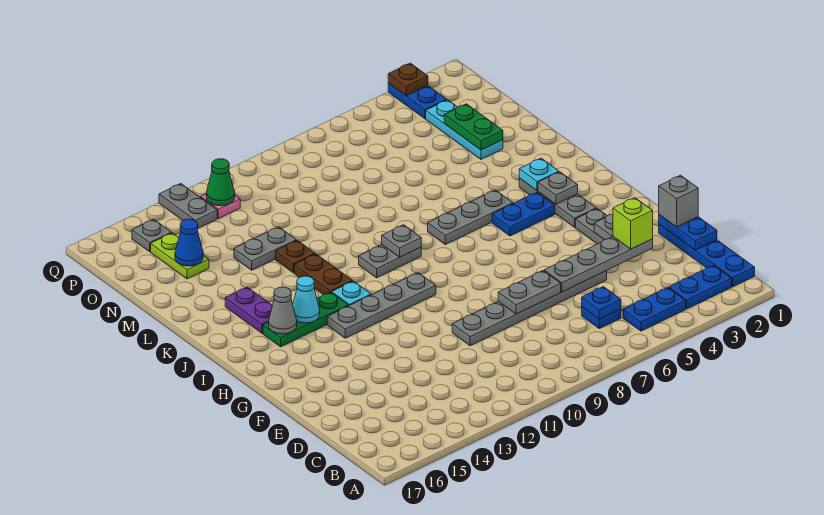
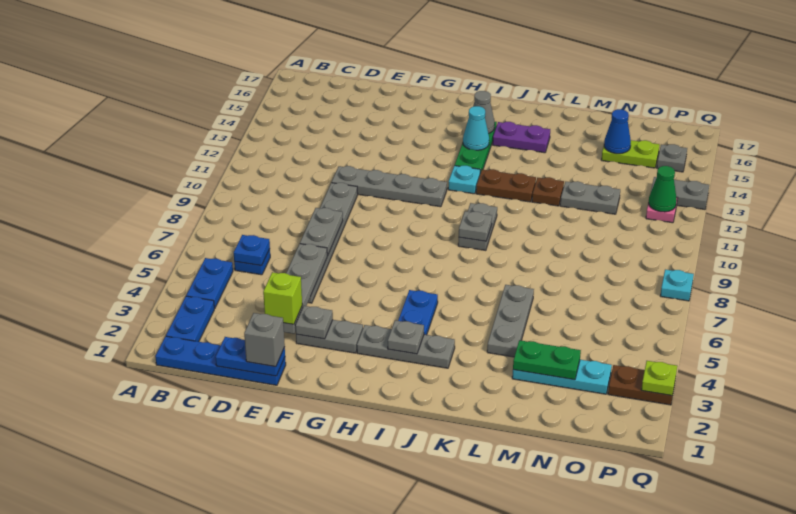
grey plate H10:H13 level 1 -> grey plate E11:H11 level 1
cyan plate J3 level 2 -> cyan plate Q8 level 1
grey plate J5:J7 level 1 -> grey plate L4:L6 level 1
grey plate M12:M13 level 1 -> grey plate M12:N12 level 1
blue plate P3:Q3 level 1 -> brown plate P3:Q3 level 1
brown plate Q3 level 2 -> lime plate Q3 level 2

